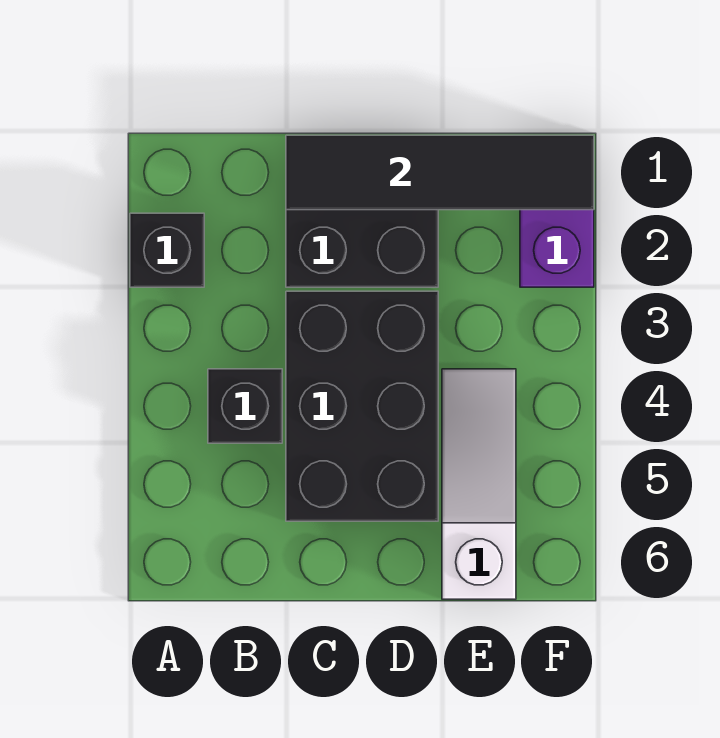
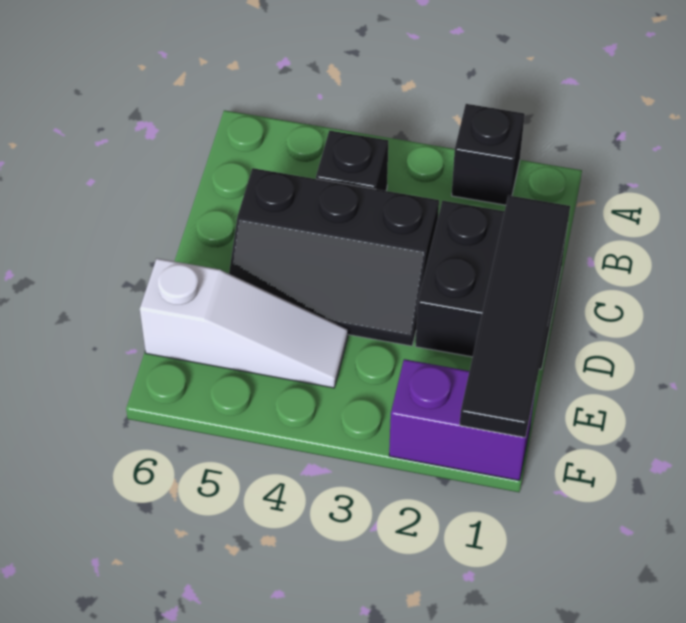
black brick C3:D5 level 1 -> black slope C3:D5 level 1 top C

